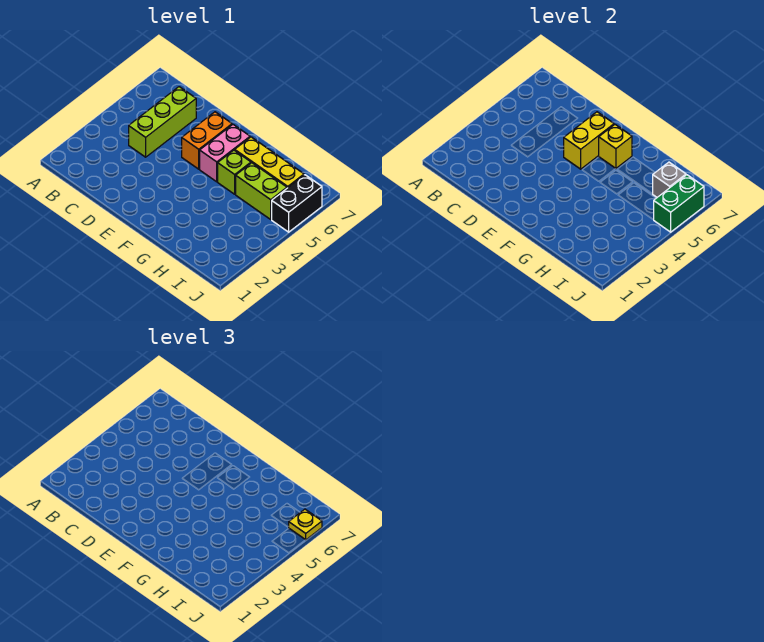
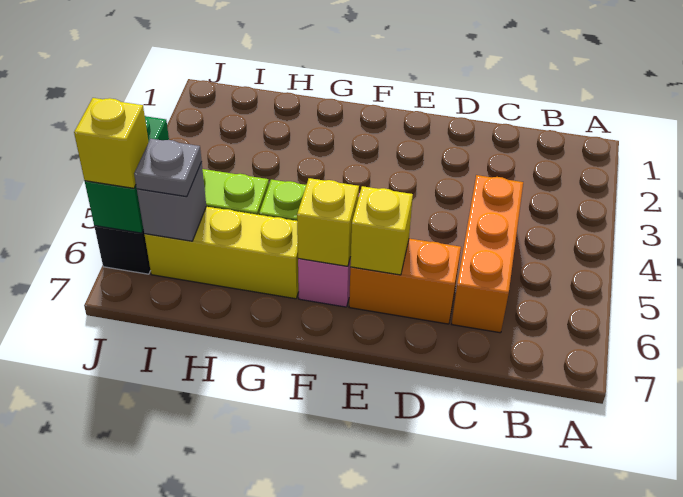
lime brick C4:C6 level 1 -> orange brick C4:C6 level 1
orange brick E5:E6 level 1 -> orange brick D6:E6 level 1
yellow brick E5:E6 level 2 -> yellow brick E6 level 2
none -> grey plate I6 level 3
yellow plate J6 level 3 -> yellow brick J6 level 3

